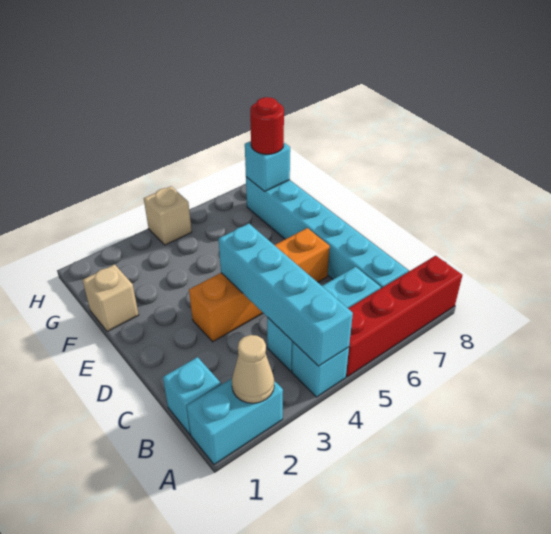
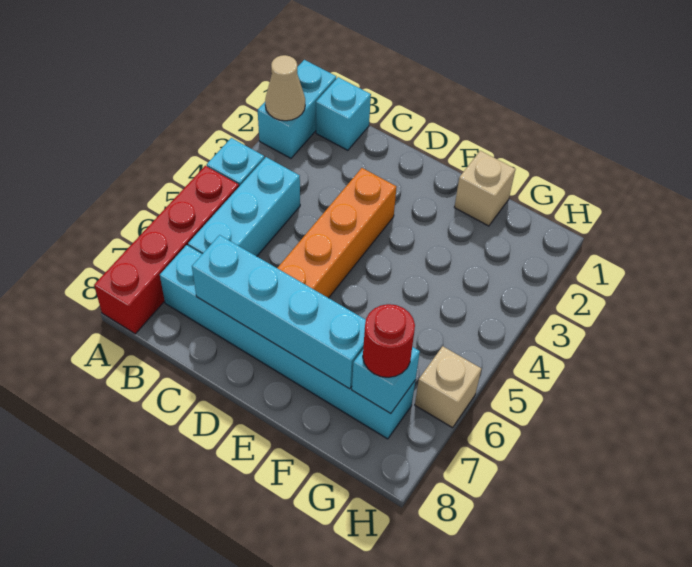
cyan brick A4:D4 level 2 -> cyan brick C7:F7 level 2
tan brick H4 level 1 -> tan brick H6 level 1

